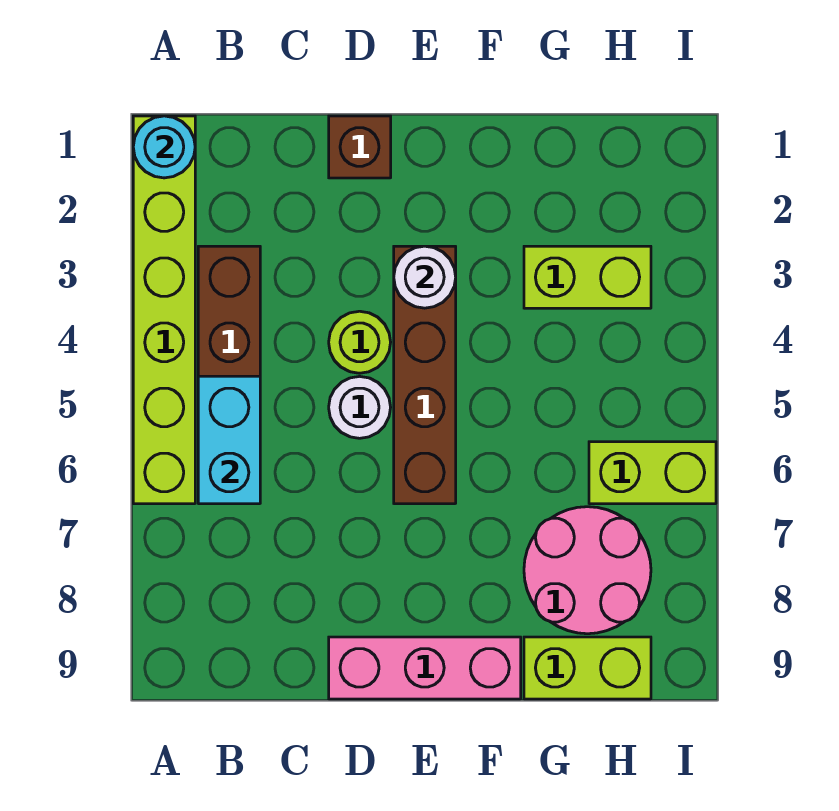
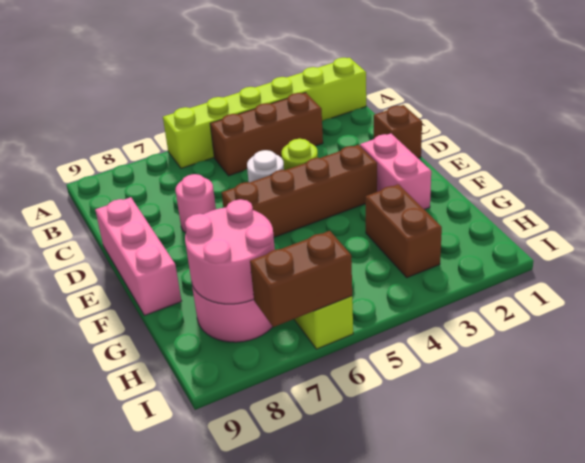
cyan round brick A1 level 2 -> none
cyan brick B5:B6 level 2 -> none
none -> pink round brick D7 level 1
none -> pink brick E2:F2 level 1
white round brick E3 level 2 -> none
lime brick G3:H3 level 1 -> brown brick G3:H3 level 1
none -> pink round brick G7:H8 level 2
lime brick G9:H9 level 1 -> none
none -> brown brick I6:I7 level 2

